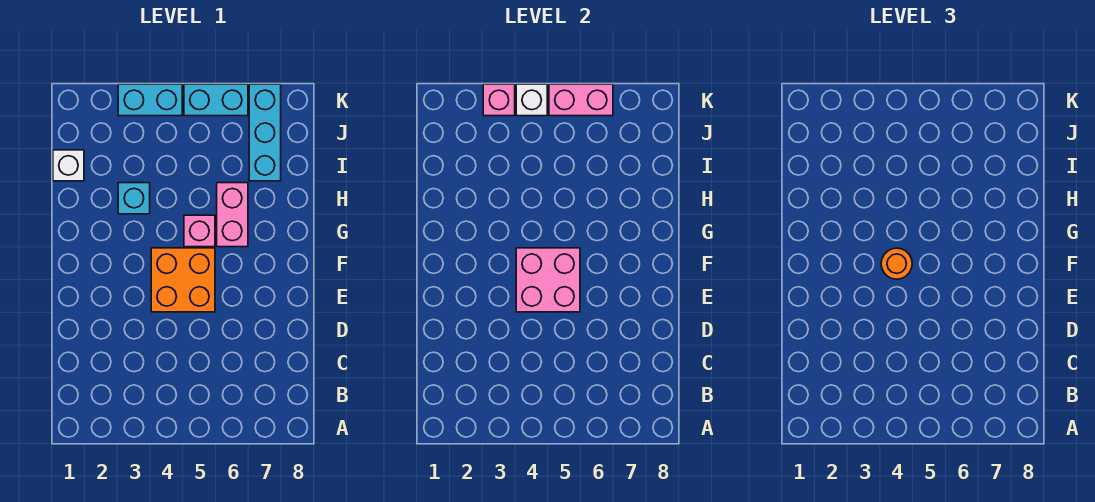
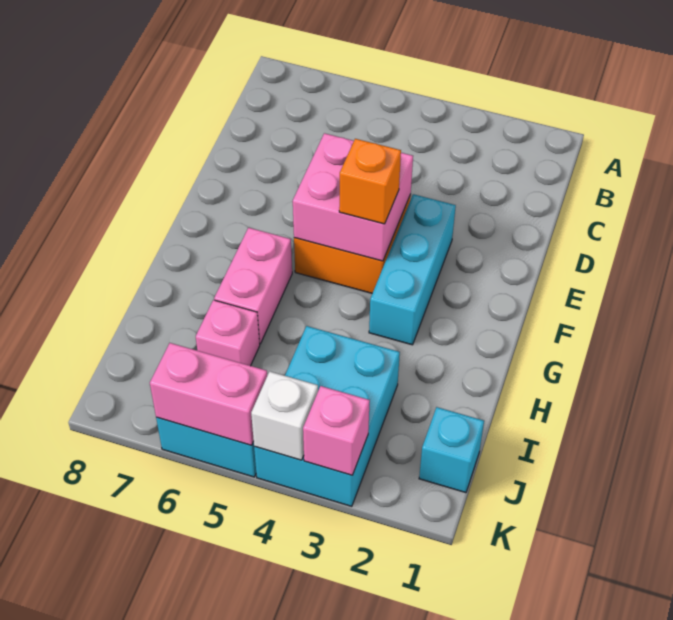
orange round brick F4 level 3 -> orange brick F4 level 3
pink brick G5 level 1 -> pink brick I6 level 1
cyan brick H3 level 1 -> cyan brick J1 level 1
white brick I1 level 1 -> none
cyan brick I7:K7 level 1 -> cyan brick E3:G3 level 1
cyan brick K3:K4 level 1 -> cyan brick I3:K4 level 1

